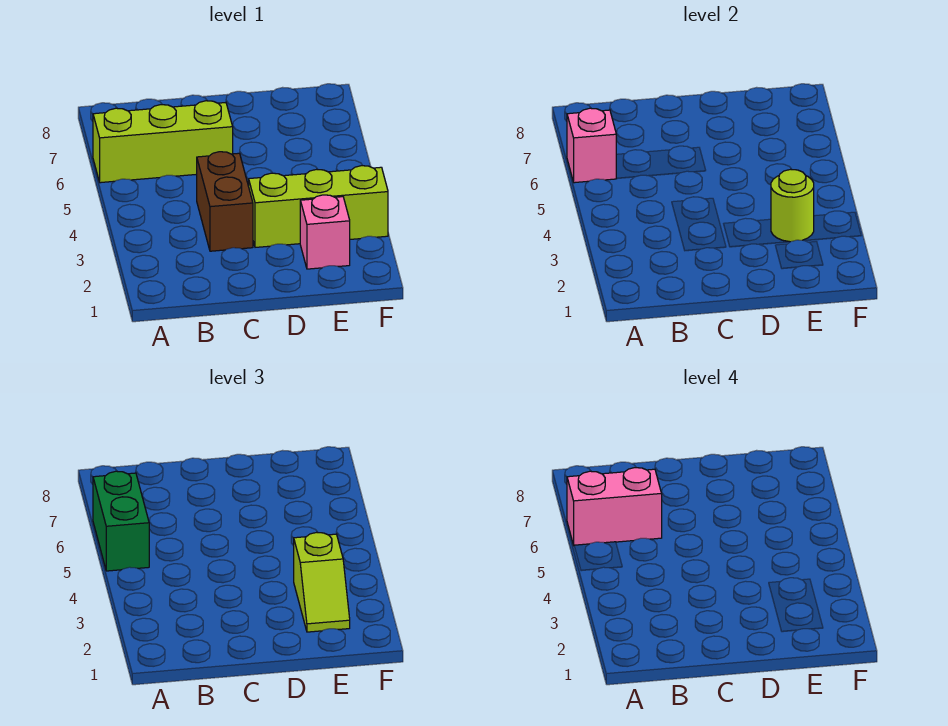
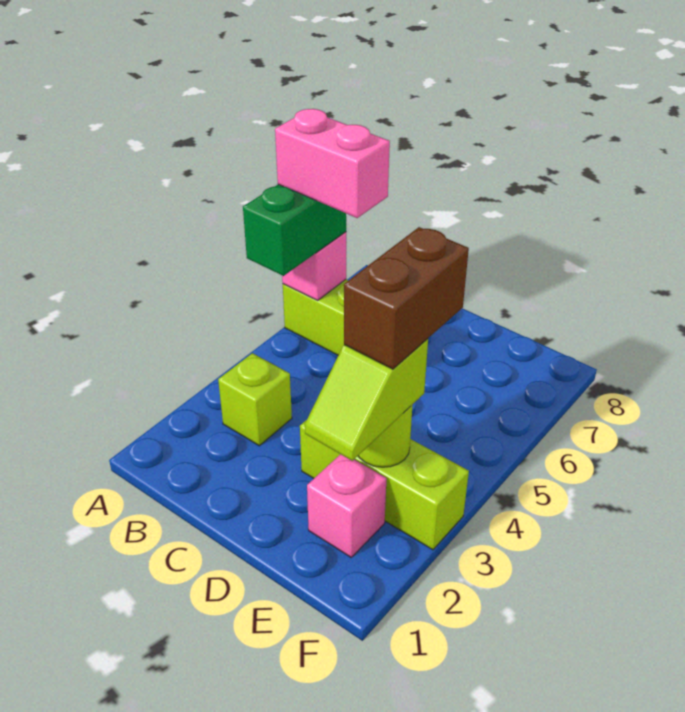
none -> lime brick B3 level 1
brown brick C3:C4 level 1 -> brown brick E3:E4 level 4

